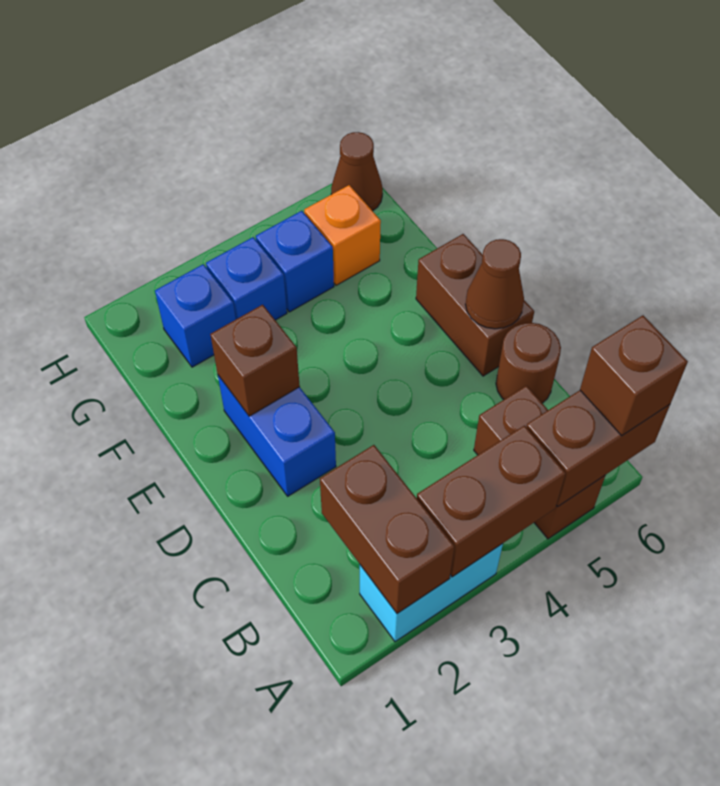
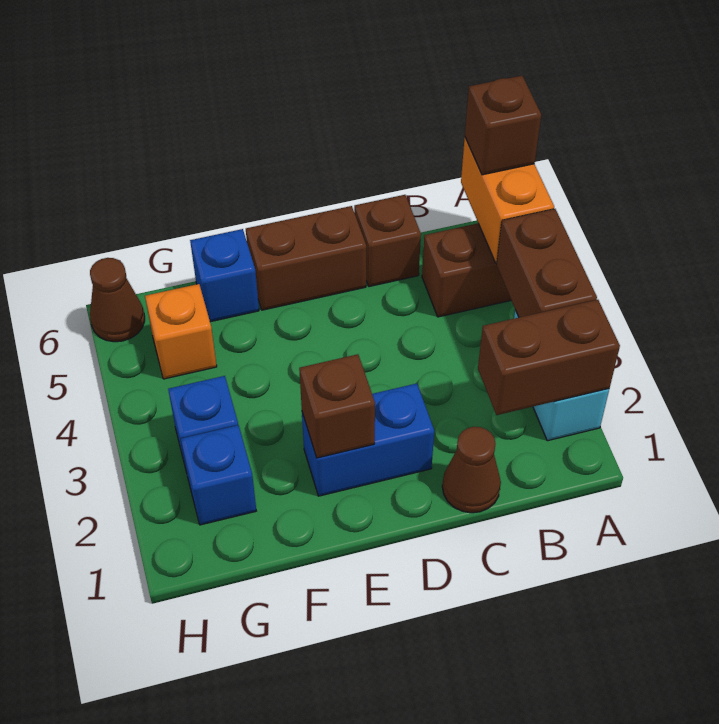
brown brick A5:A6 level 2 -> orange brick A5:A6 level 2
brown round brick C6 level 1 -> brown brick C6 level 1
brown cone D6 level 2 -> brown cone C1 level 1
blue brick G4 level 1 -> blue brick F6 level 1

